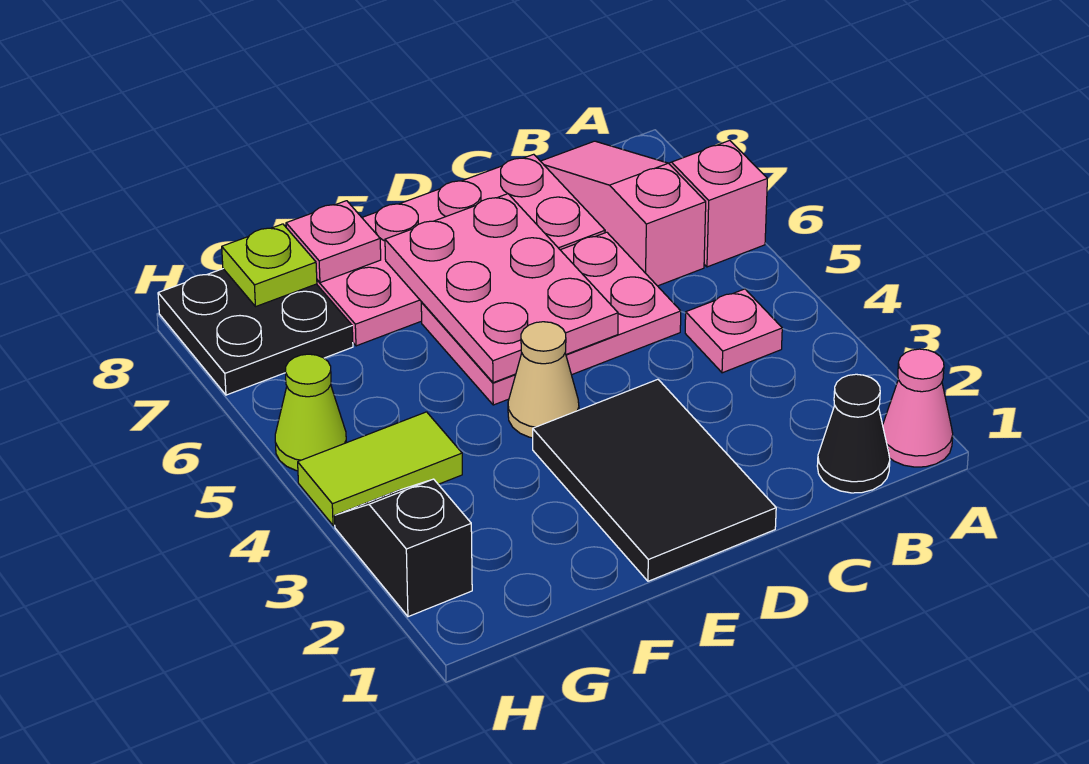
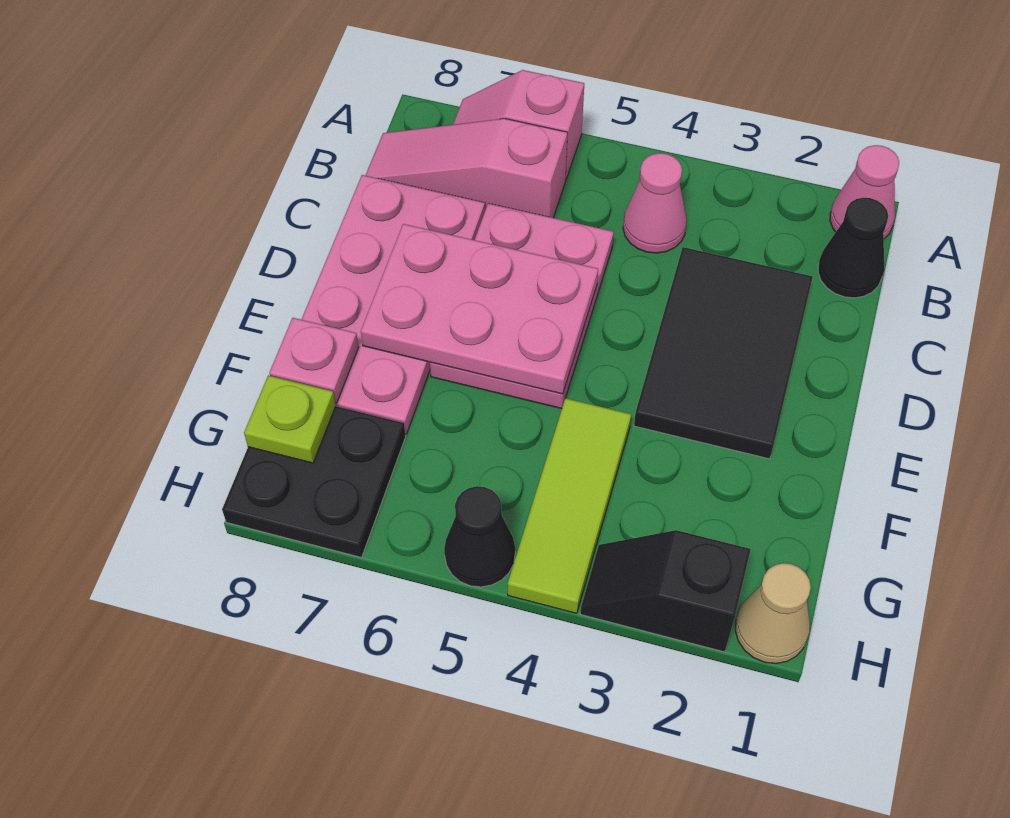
pink plate B4 level 1 -> pink cone B4 level 1
black tile D1:E3 level 1 -> black tile C2:E3 level 1
tan cone E4 level 1 -> tan cone H1 level 1
lime tile G4:H4 level 1 -> lime tile F4:H4 level 1
lime cone H5 level 1 -> black cone H5 level 1

